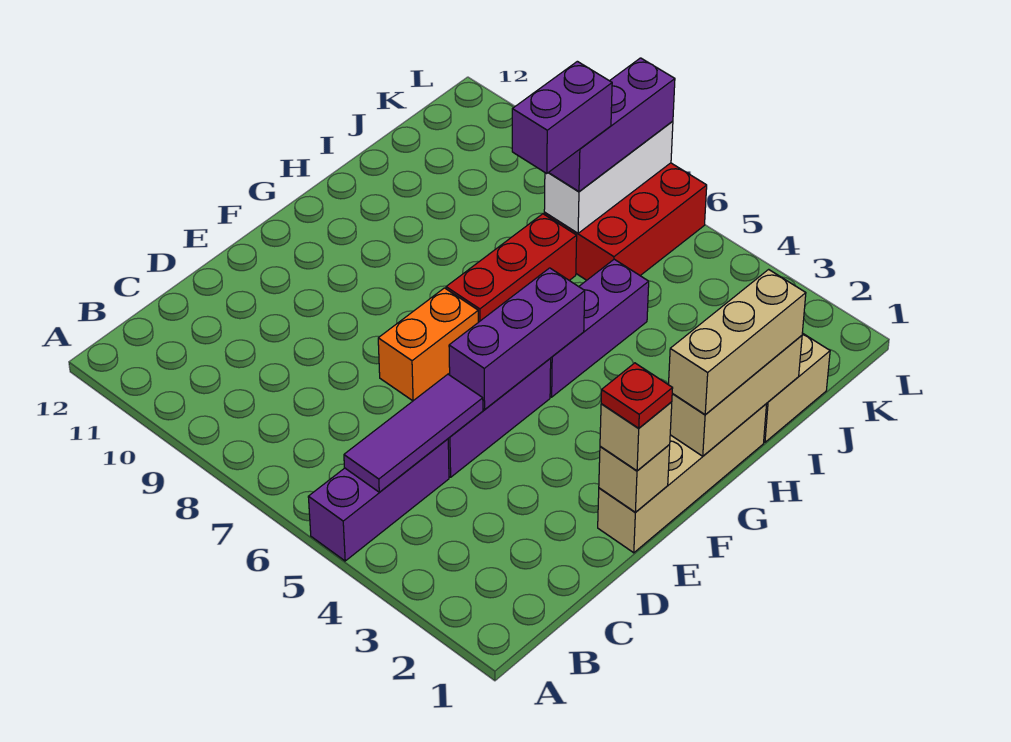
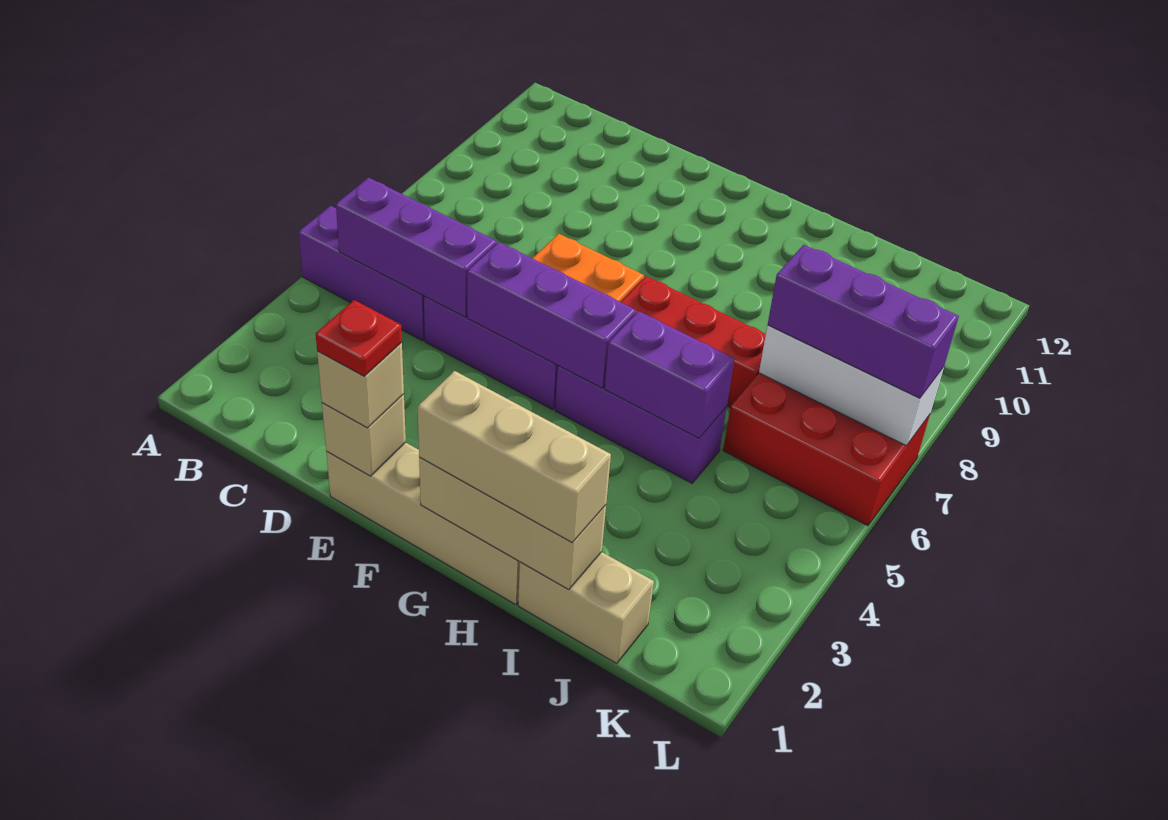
purple tile B5:D5 level 2 -> purple brick B5:D5 level 2
purple brick I7:J7 level 4 -> purple brick H5:I5 level 2

